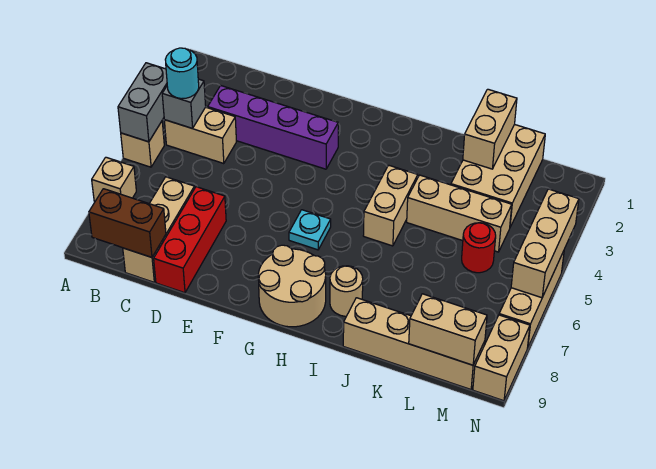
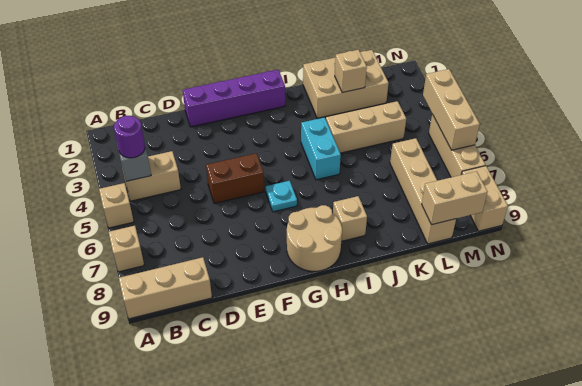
grey brick A4:A5 level 2 -> none
cyan round brick B4 level 3 -> purple round brick B4 level 3
brown brick B9:C9 level 2 -> brown brick E5:F5 level 1
purple brick C3:F3 level 1 -> purple brick E1:H1 level 1
tan brick C7:C9 level 1 -> tan brick A9:C9 level 1
red brick D7:D9 level 1 -> none
tan brick I4:I5 level 1 -> cyan brick I4:I5 level 1
tan round brick I8 level 1 -> tan brick I8 level 1
tan brick J9:M9 level 1 -> tan brick L6:L9 level 1
tan brick K1:L3 level 1 -> tan brick J1:L2 level 1
tan brick K1:K2 level 2 -> tan brick K2 level 2
red round brick L5 level 1 -> none

